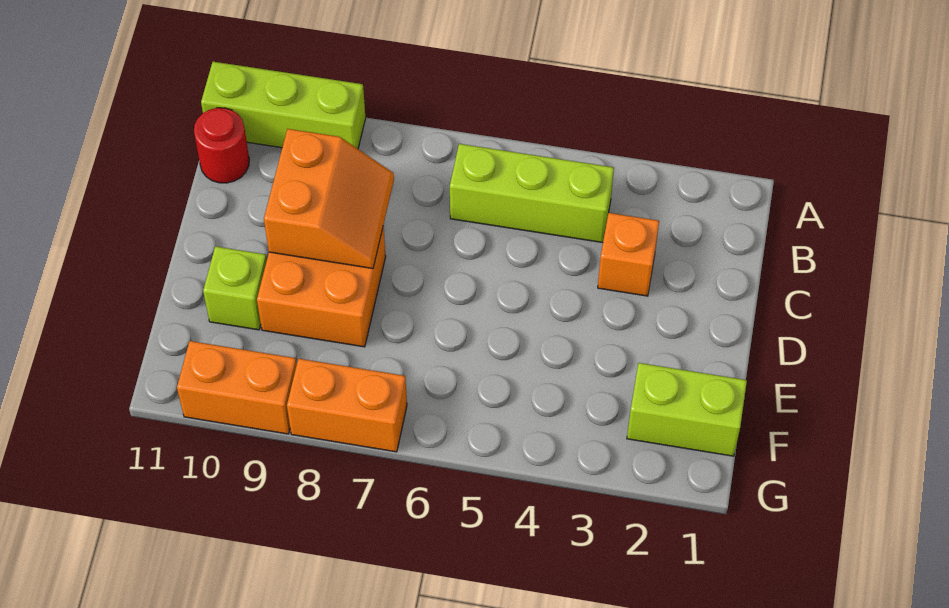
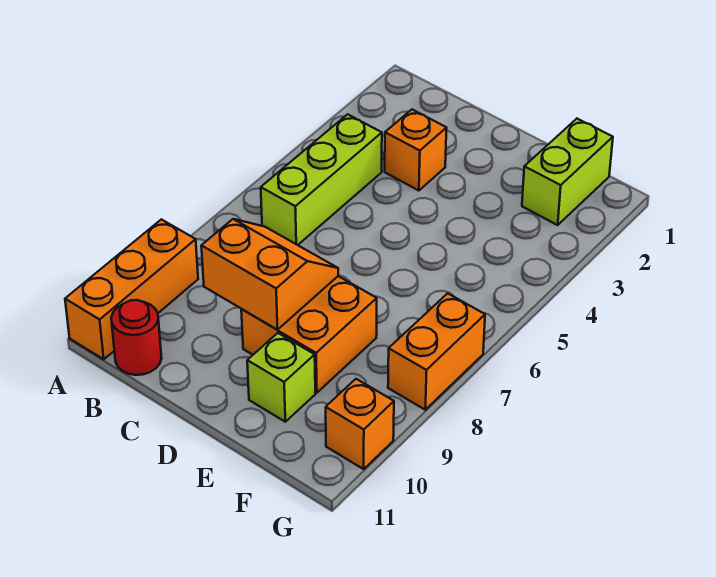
lime brick A9:A11 level 1 -> orange brick A9:A11 level 1
orange brick G9:G10 level 1 -> orange brick G10 level 1

